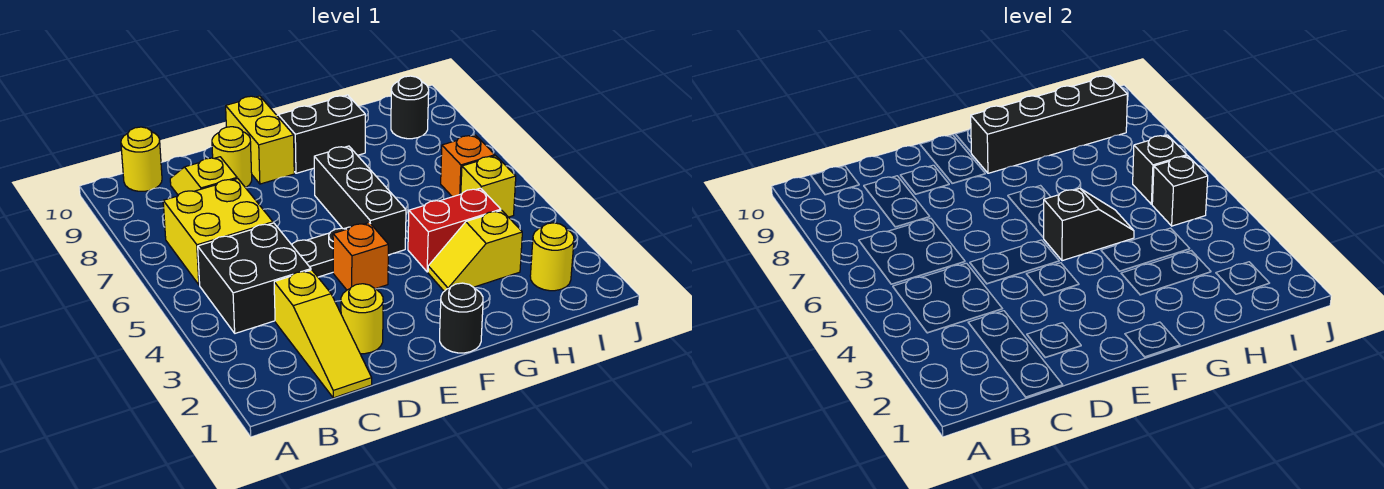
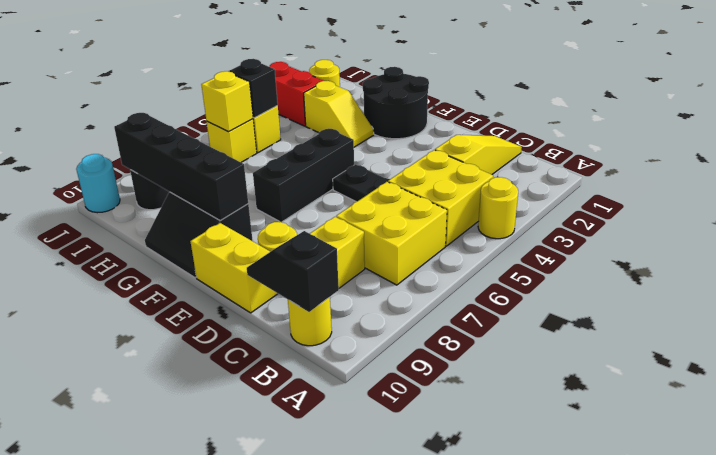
black brick B4:C5 level 1 -> yellow brick B4:C5 level 1
yellow round brick D2 level 1 -> yellow round brick A4 level 1
orange brick E4 level 1 -> none
yellow brick E9:E10 level 1 -> yellow brick D10:E10 level 1
black round brick F1 level 1 -> black round brick F1:G2 level 1
black slope F5:G5 level 2 top F -> black slope B10:C10 level 2 top B
red brick G4:H4 level 1 -> red brick I3:J3 level 1
orange brick I6 level 1 -> yellow brick I6 level 1
black brick I6 level 2 -> yellow brick I6 level 2
none -> cyan round brick J10 level 1

